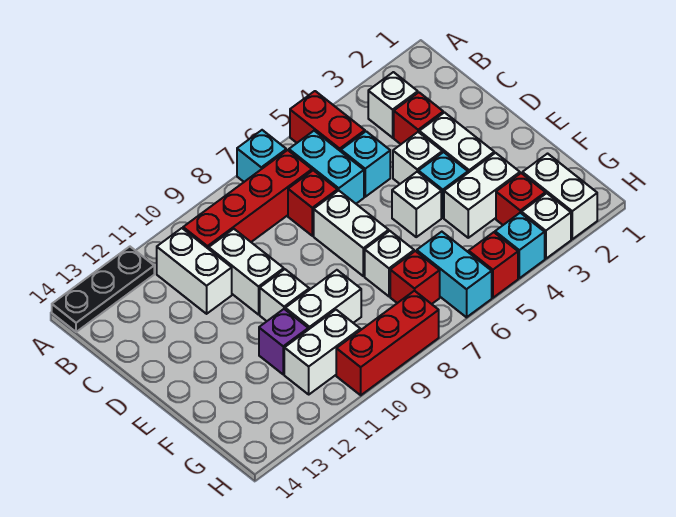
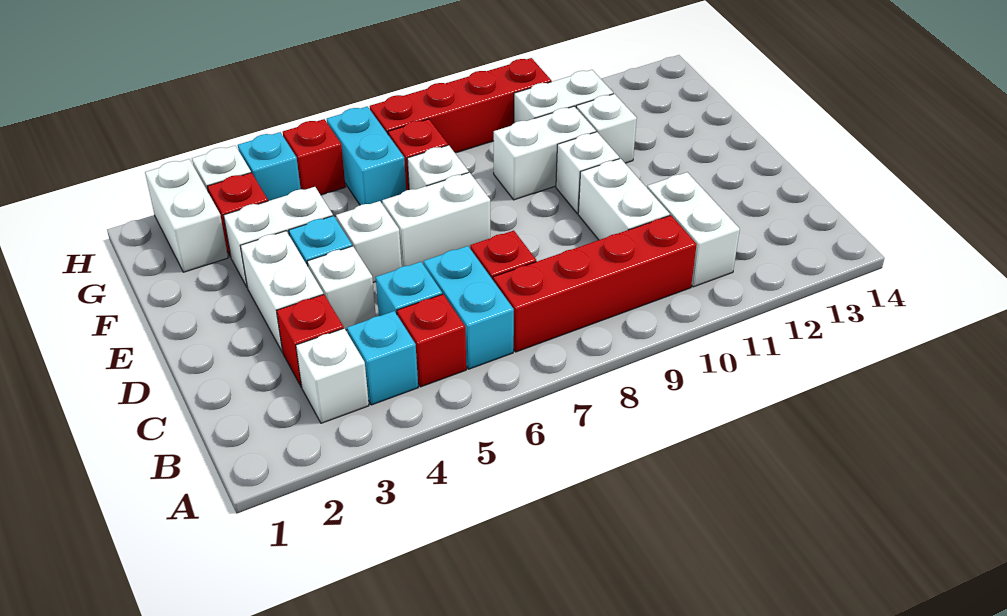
red brick A5:B5 level 1 -> red brick B5 level 1
cyan brick A7 level 1 -> cyan brick B4 level 1
black plate A12:A14 level 1 -> none
white brick D7:E7 level 1 -> white brick E6:E7 level 1
purple brick F11 level 1 -> white brick F11 level 1
red brick H8:H10 level 1 -> red brick H7:H10 level 1

